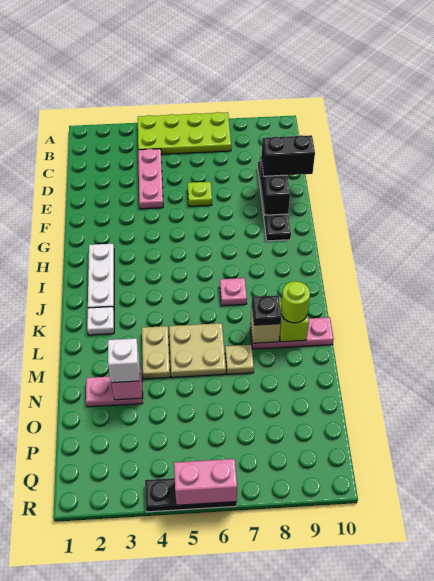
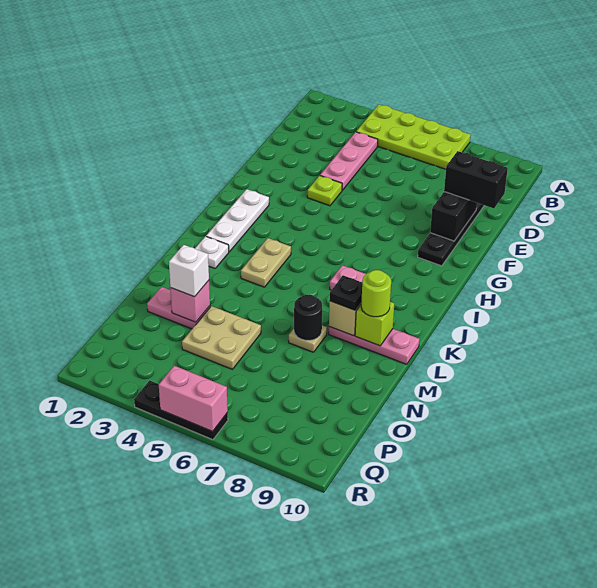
lime plate E6 level 1 -> lime plate F4 level 1
tan plate L4:M4 level 1 -> tan plate J4:K4 level 1
tan plate L5:M6 level 1 -> tan plate N4:O5 level 1
none -> black round brick M7 level 2

